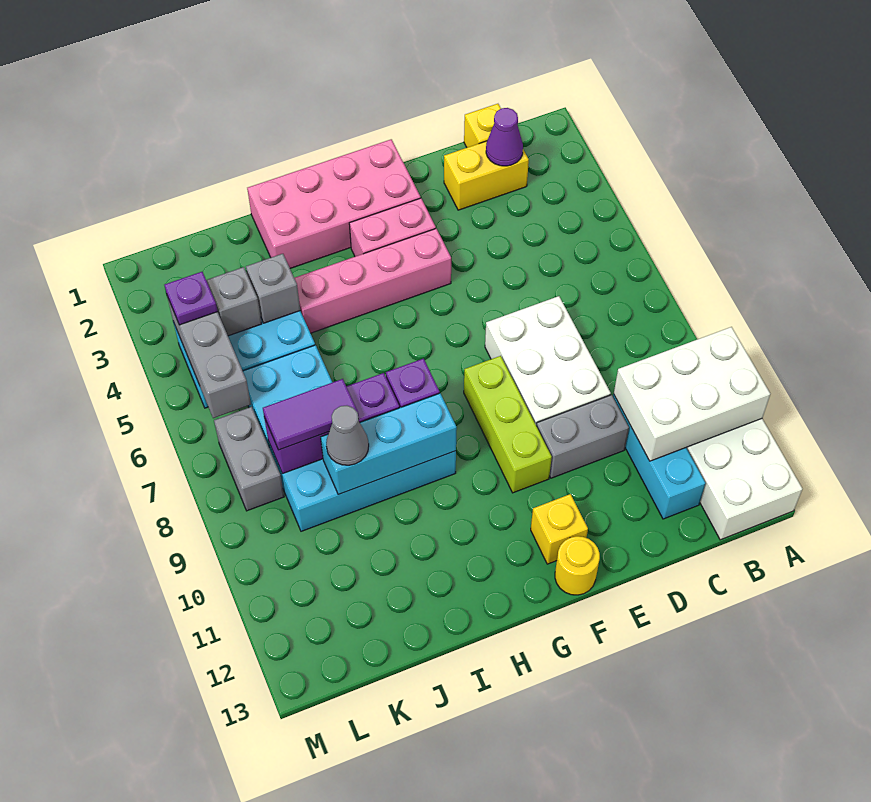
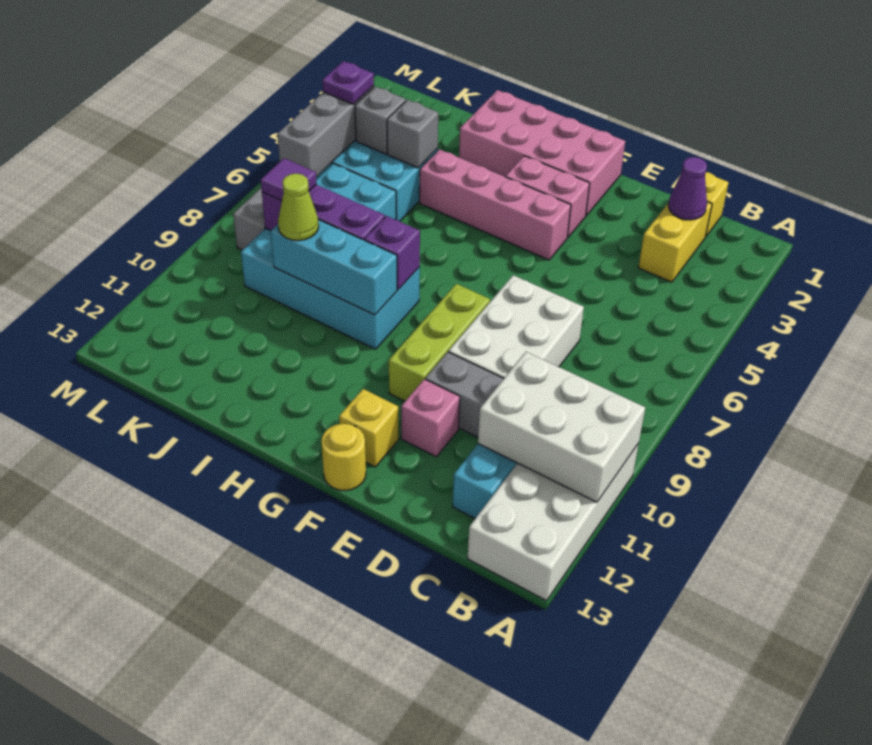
yellow brick C2:D2 level 1 -> yellow brick C2:C3 level 1
none -> pink brick E11 level 1
purple tile J8:K8 level 3 -> purple tile K8 level 3
grey cone J9 level 3 -> lime cone J9 level 3

